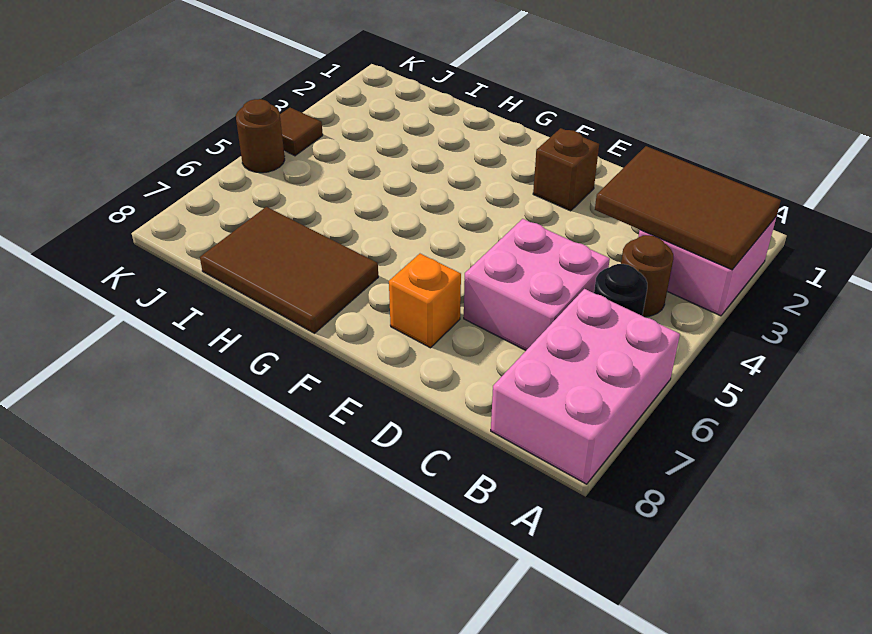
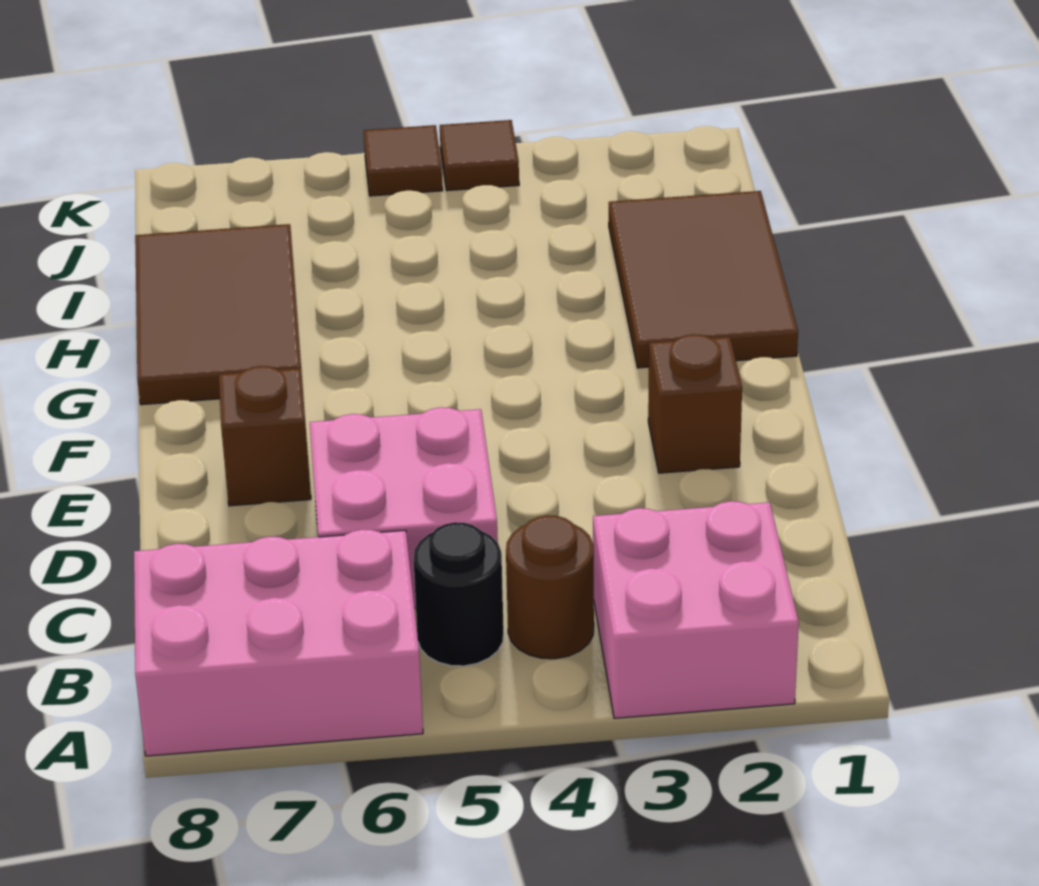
brown tile A2:C3 level 2 -> brown tile G1:I2 level 1
orange brick E7 level 1 -> brown brick E7 level 1
brown round brick K5 level 1 -> brown tile K5 level 1

